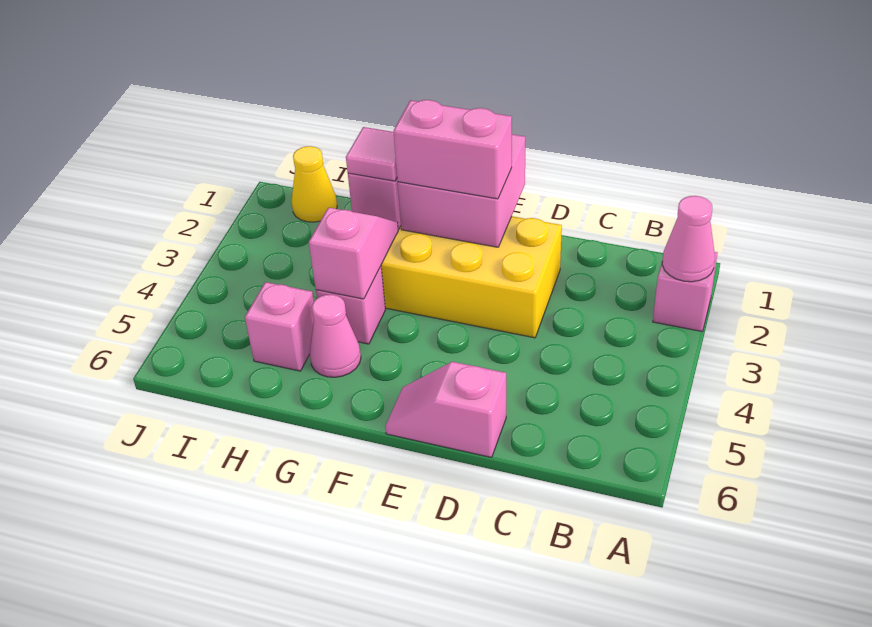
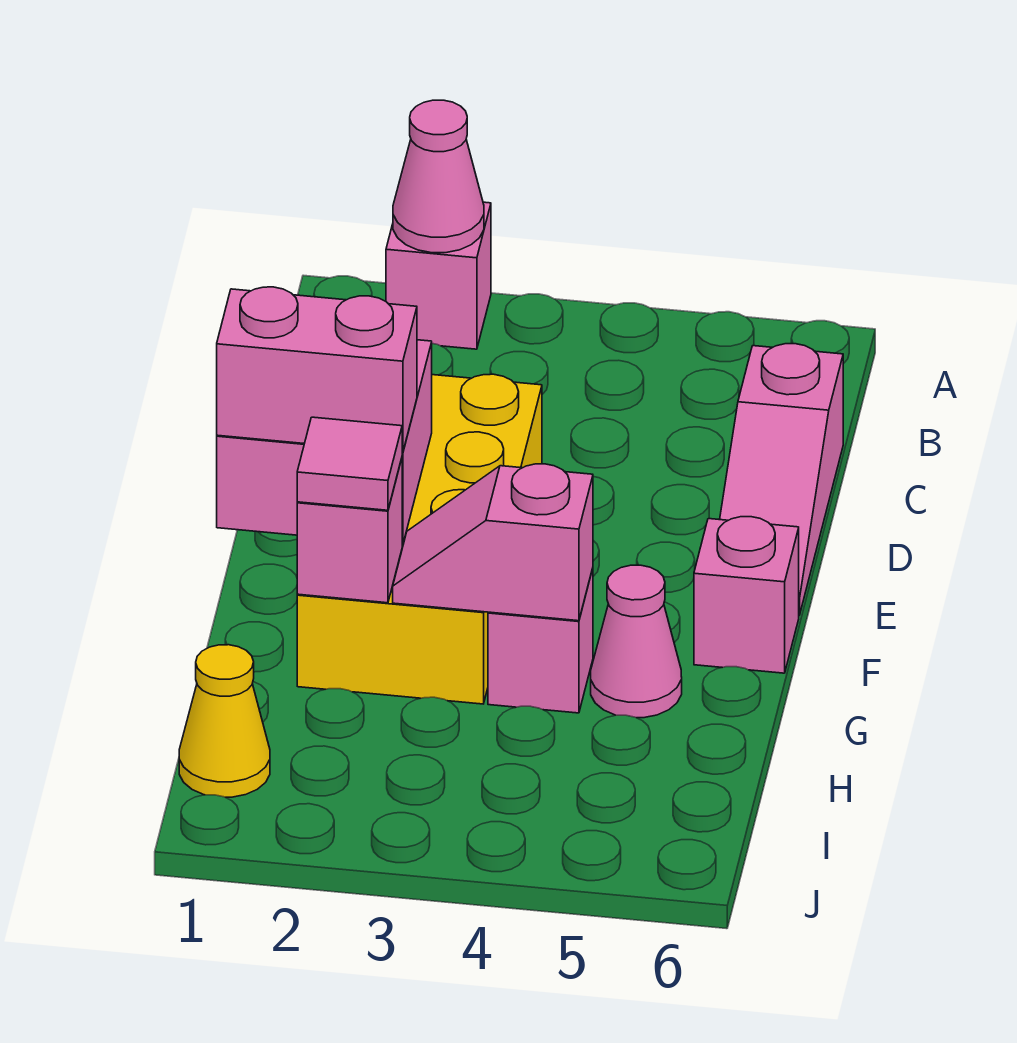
pink slope D6:E6 level 1 top D -> pink slope C6:E6 level 1 top C
pink brick E2:F2 level 3 -> pink brick F1:F2 level 3
pink brick H5 level 1 -> pink brick F6 level 1

